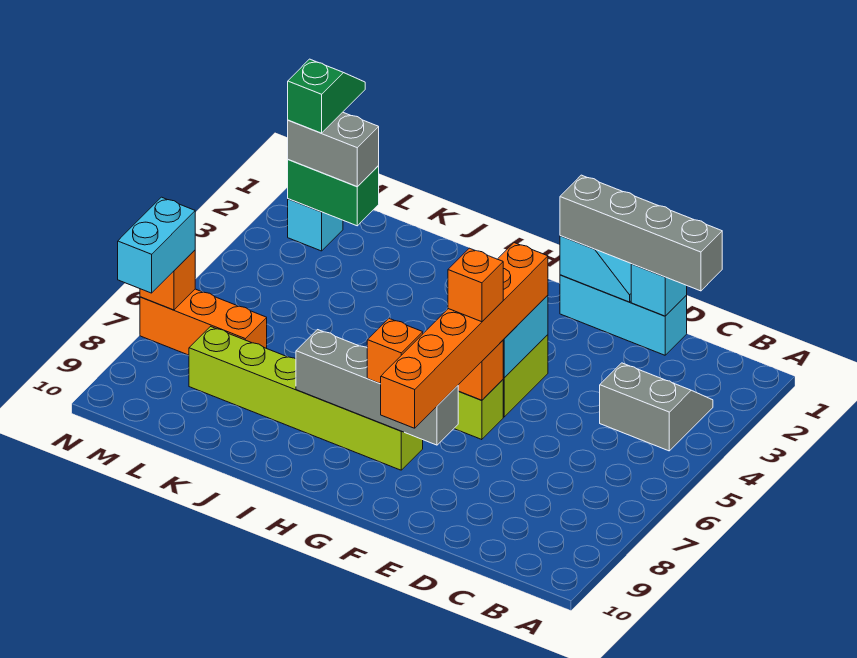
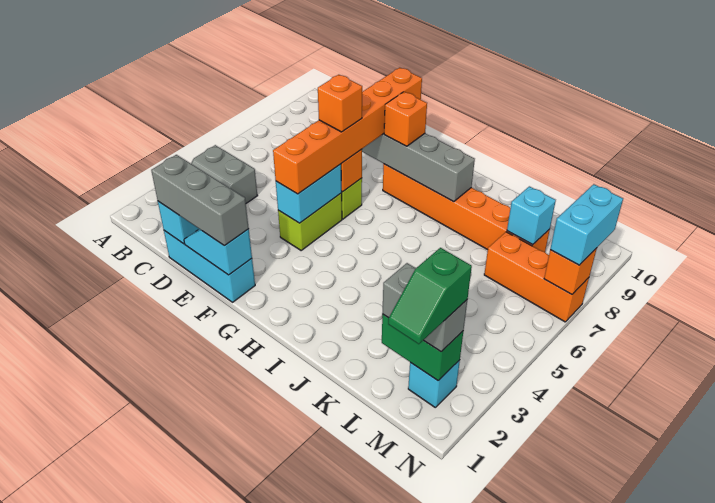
grey brick C1:F1 level 3 -> grey brick D1:F1 level 3
lime brick G8:L8 level 1 -> orange brick G8:L8 level 1
none -> cyan brick L8 level 2

